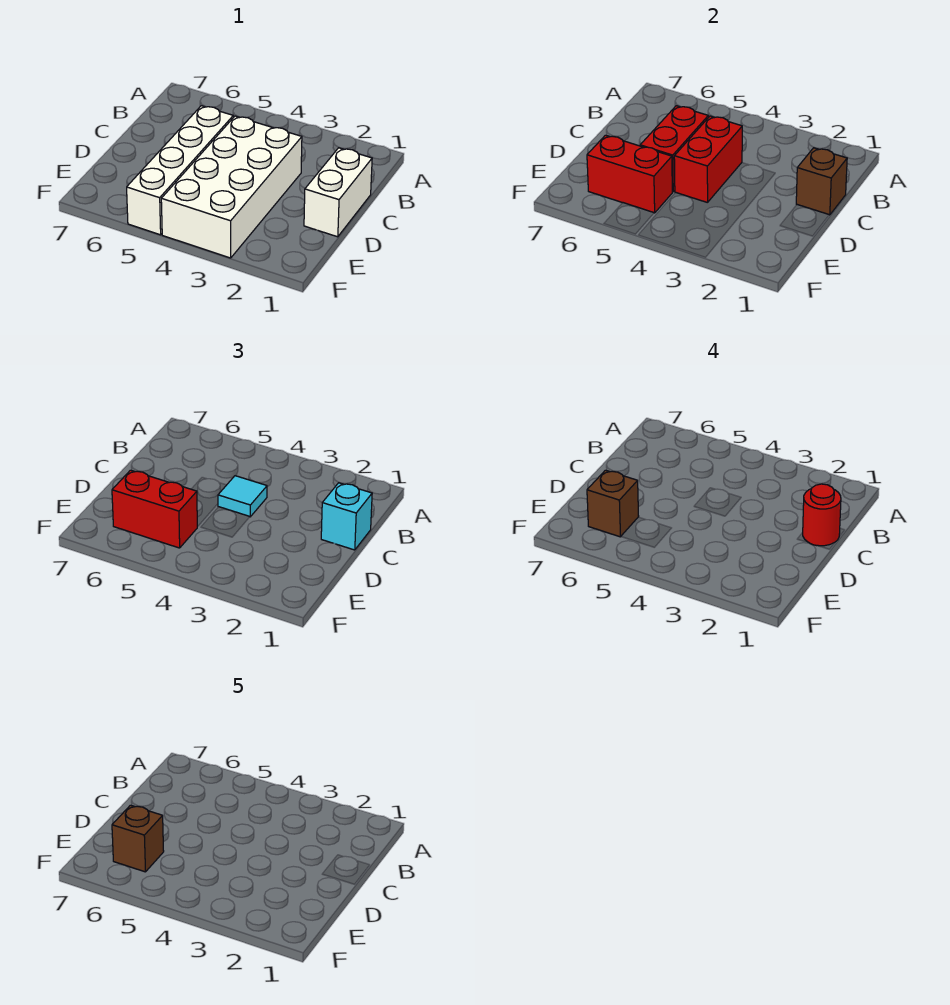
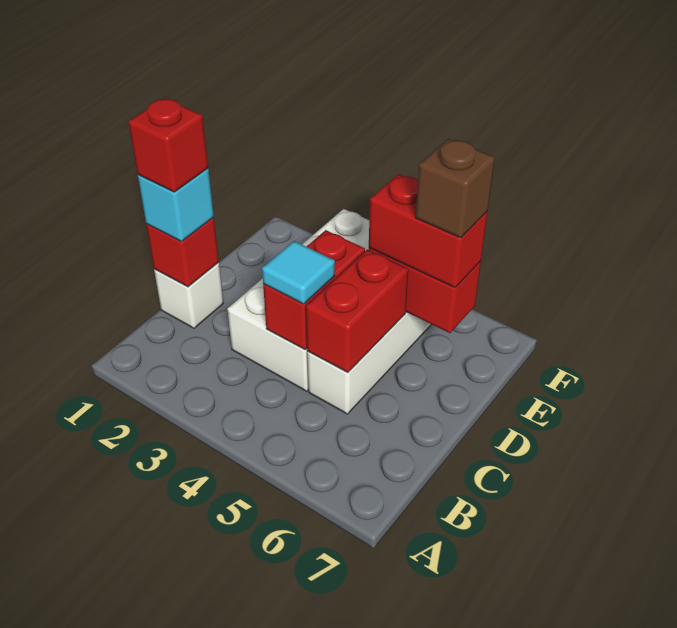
white brick C1:D1 level 1 -> white brick C1 level 1
brown brick C1 level 2 -> red brick C1 level 2
red round brick C1 level 4 -> red brick C1 level 4
brown brick E6 level 5 -> none

